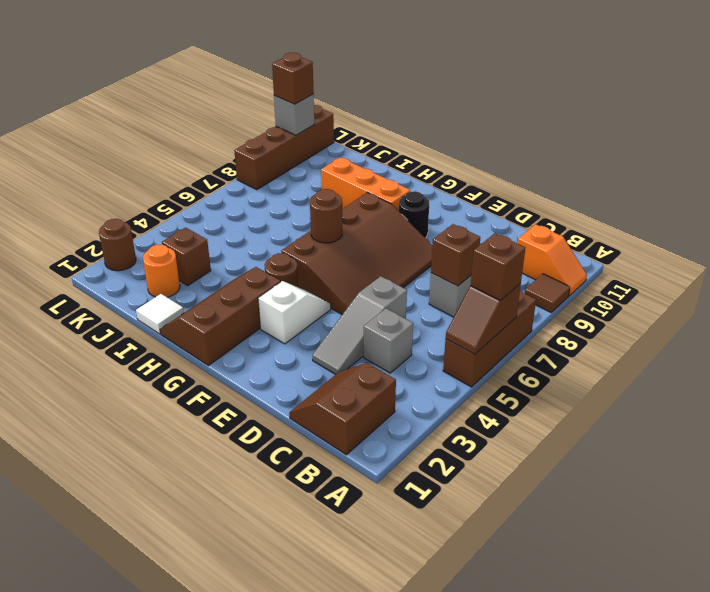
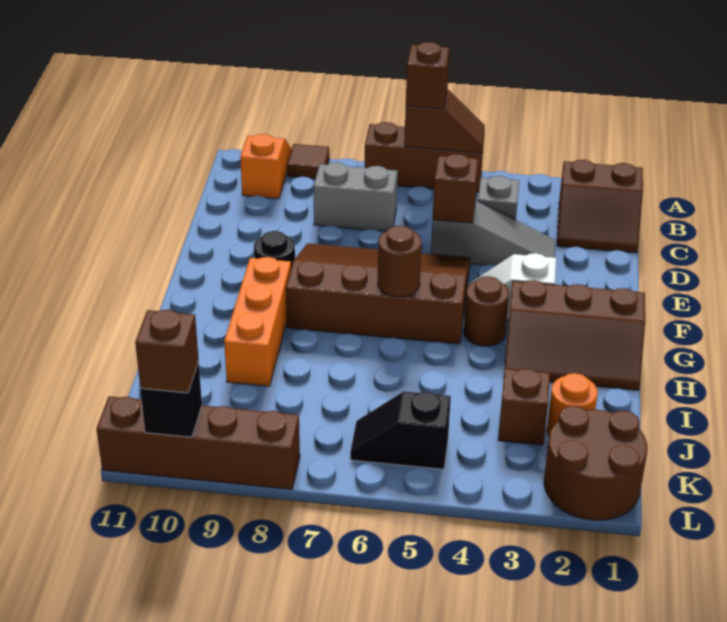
brown brick C7 level 2 -> brown brick D5 level 2
white tile I1 level 1 -> none
none -> black slope K5:K6 level 1 top 5
brown round brick L2 level 1 -> brown round brick K1:L2 level 1
grey brick L10 level 2 -> black brick L10 level 2

